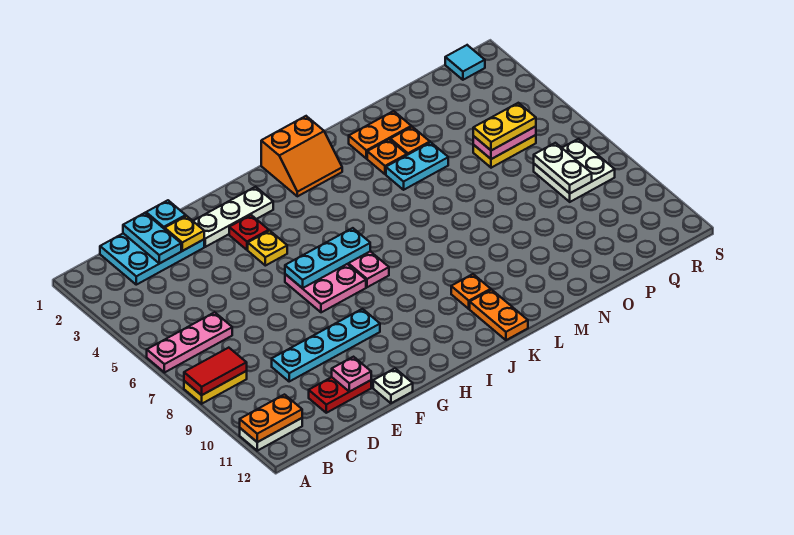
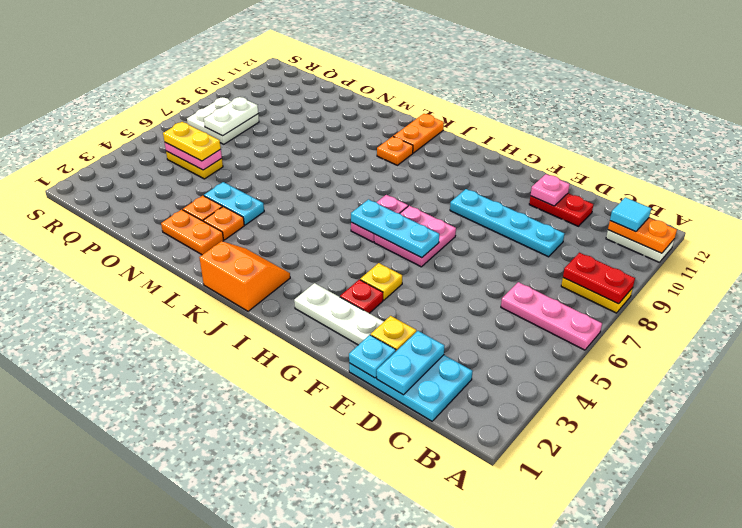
red tile A8:B8 level 2 -> red plate A8:B8 level 2
white plate F12 level 1 -> none
cyan tile R1 level 1 -> cyan tile B11 level 3

